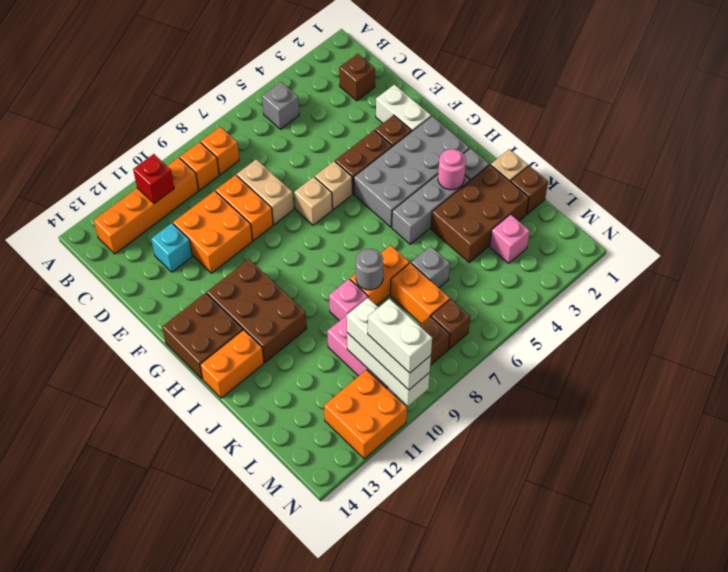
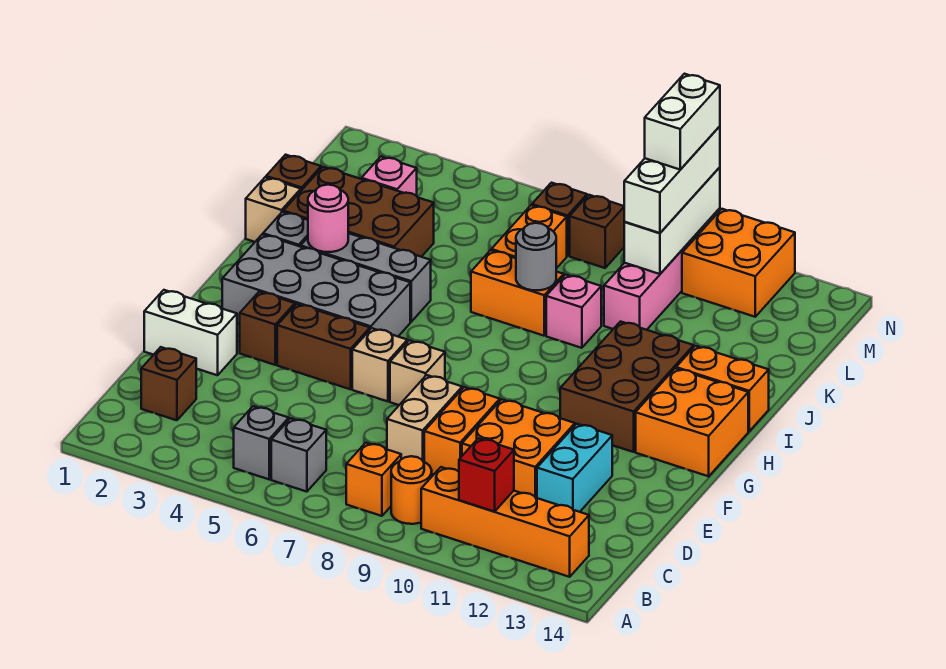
orange brick B9 level 1 -> orange round brick B9 level 1
cyan brick D12 level 1 -> cyan brick D12:E12 level 1
white brick E2:F2 level 1 -> white brick E1:E2 level 1
brown brick G13:H14 level 1 -> orange brick G13:H14 level 1
grey brick K6 level 1 -> grey brick B6 level 1

